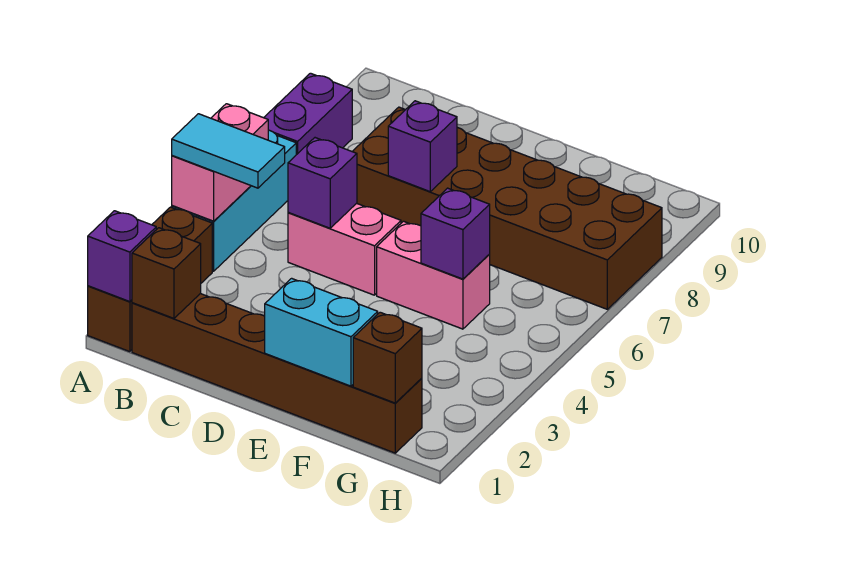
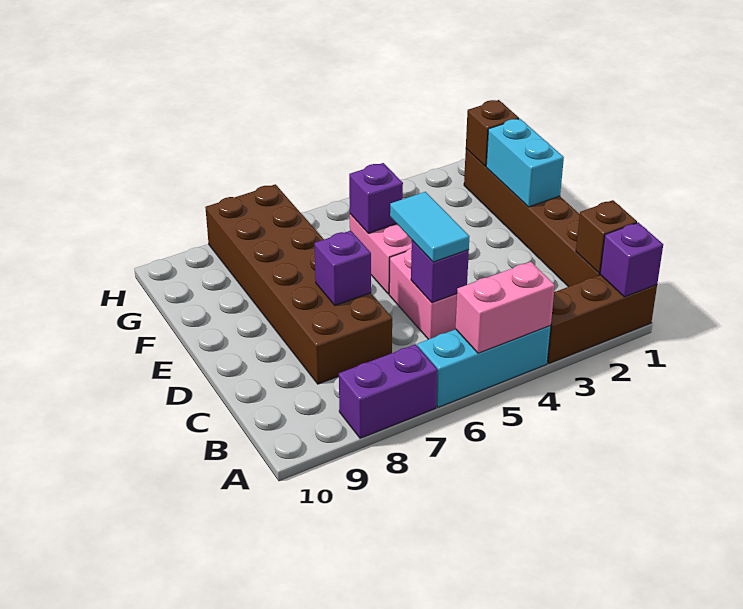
cyan tile A4:B4 level 3 -> cyan tile C5:D5 level 3

